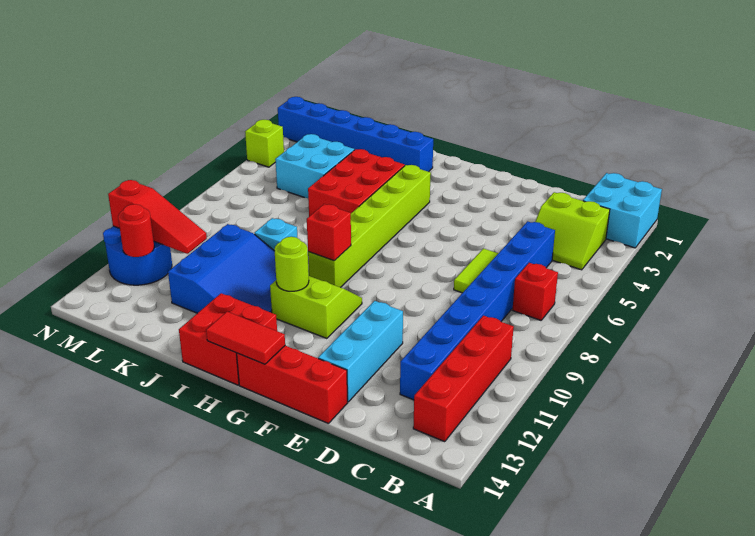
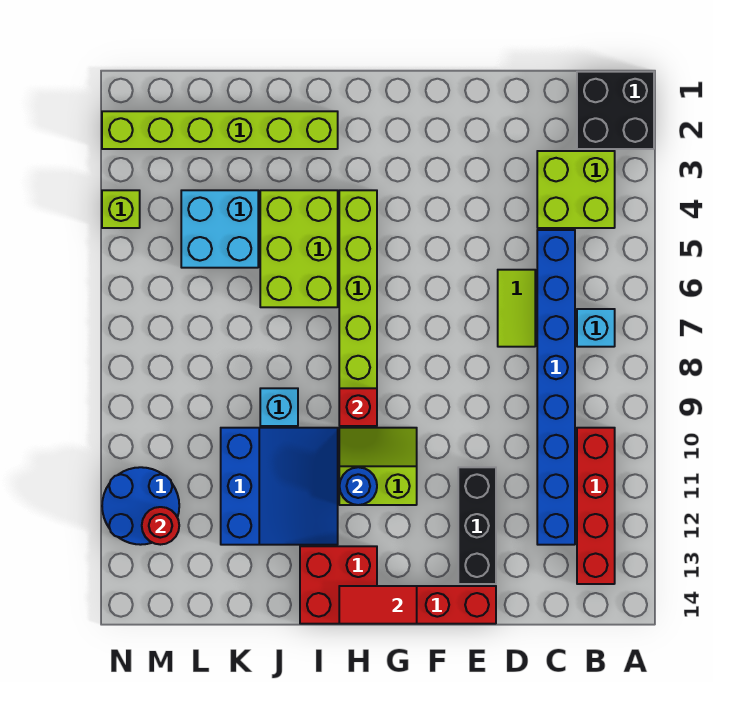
cyan brick A1:B2 level 1 -> black brick A1:B2 level 1
lime slope B3:C4 level 1 top 3 -> lime brick B3:C4 level 1
red brick B7 level 1 -> cyan brick B7 level 1
cyan brick E11:E13 level 1 -> black brick E11:E13 level 1
lime round brick H11 level 2 -> blue round brick H11 level 2
blue brick I2:N2 level 1 -> lime brick I2:N2 level 1
red brick I4:J6 level 1 -> lime brick I4:J6 level 1
red slope L11:N11 level 2 top N -> none

